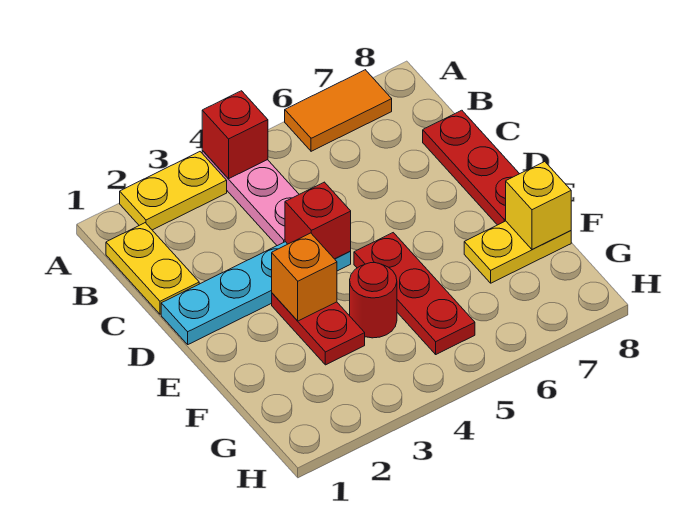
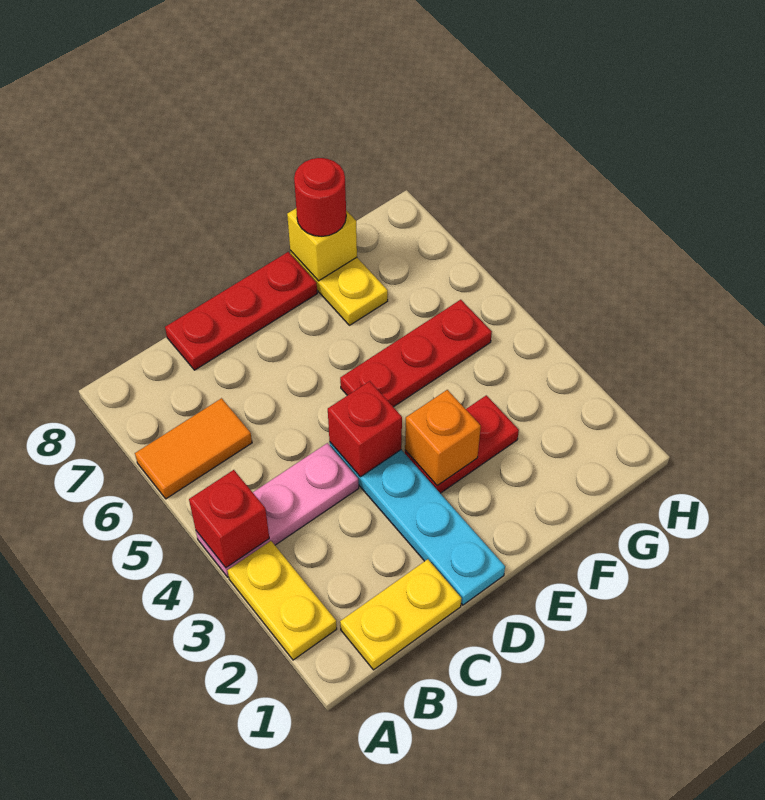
orange tile A6:A7 level 1 -> orange tile A6:B6 level 1
red round brick F4 level 1 -> red round brick F8 level 3

